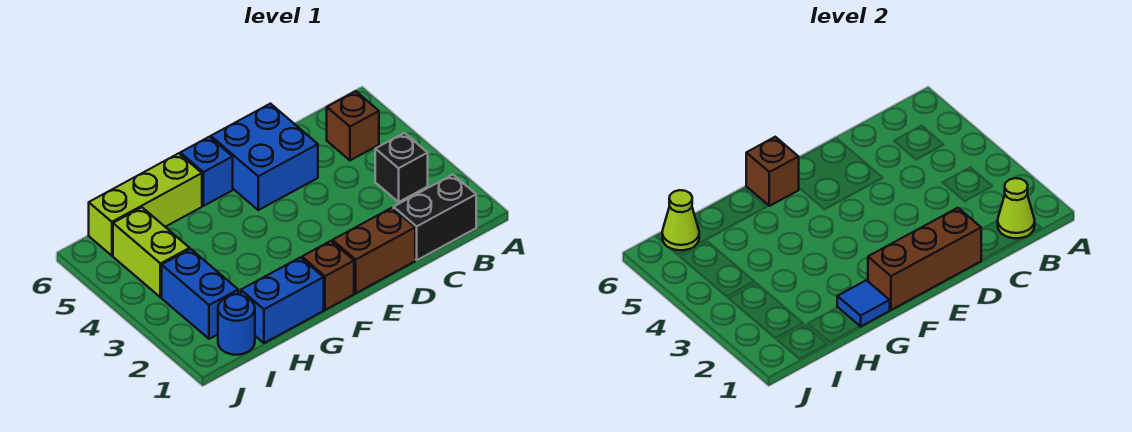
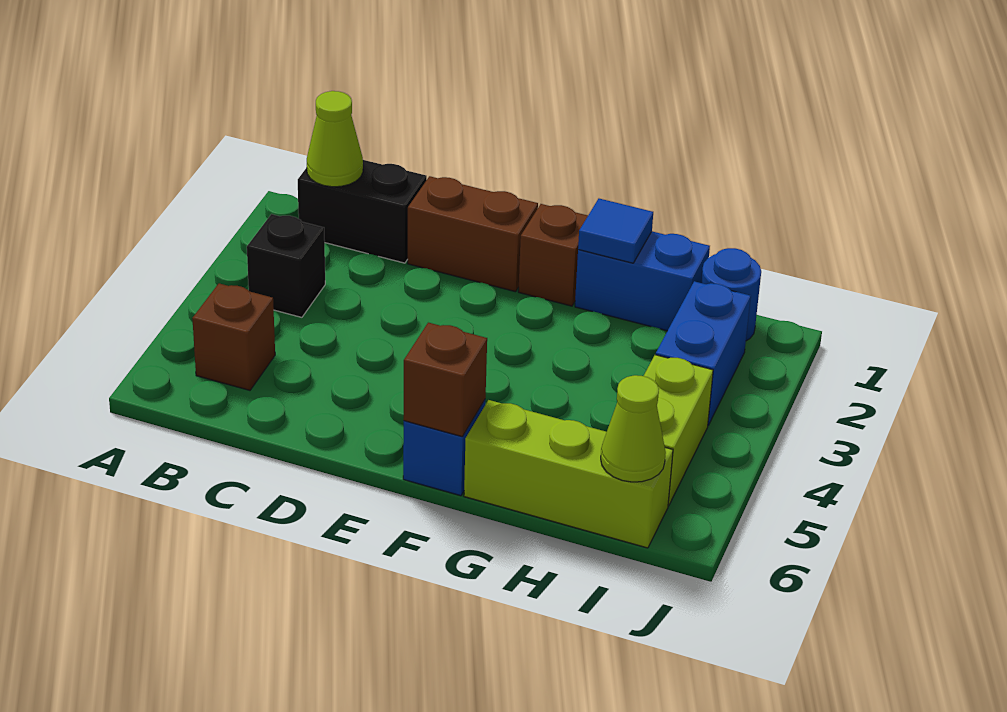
brown brick D1:F1 level 2 -> none
blue brick D5:E6 level 1 -> none

